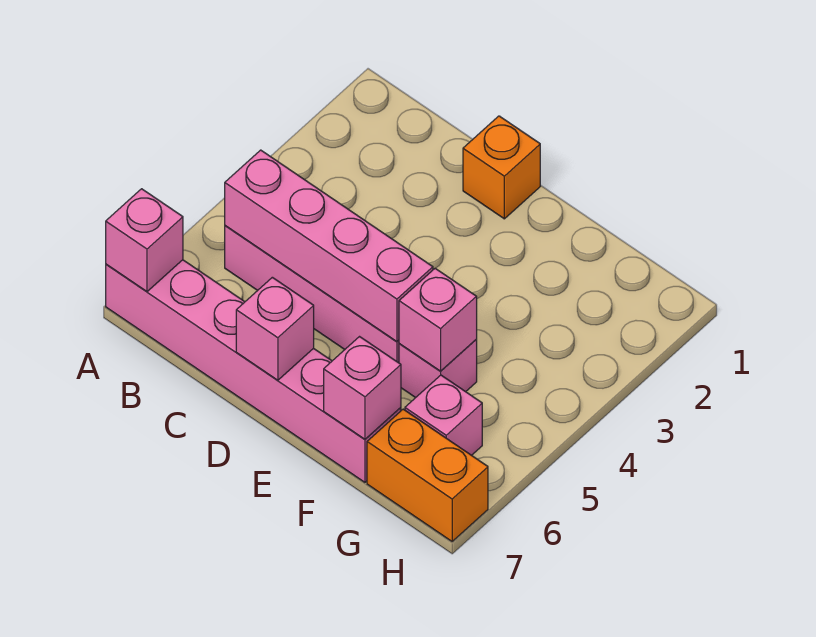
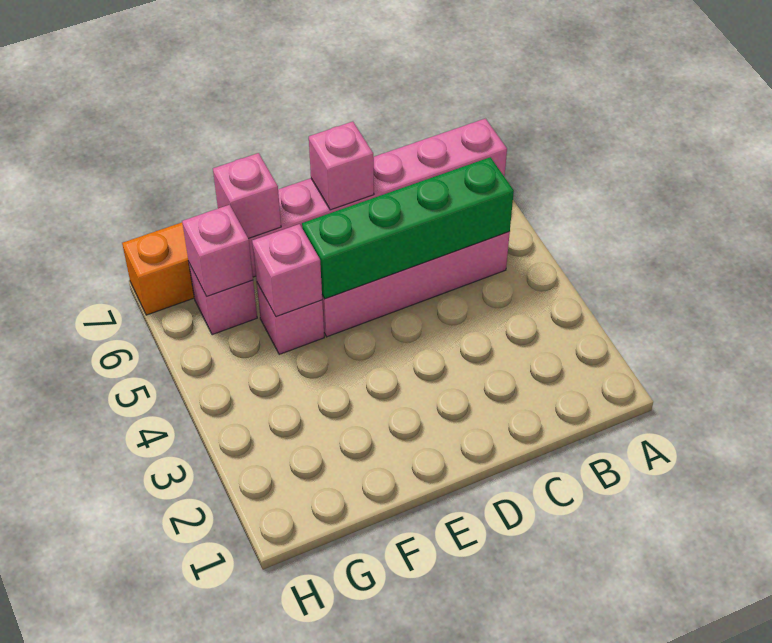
pink brick A7 level 2 -> pink brick G6 level 2
pink brick B5:E5 level 2 -> green brick B5:E5 level 2
orange brick D1 level 1 -> none

